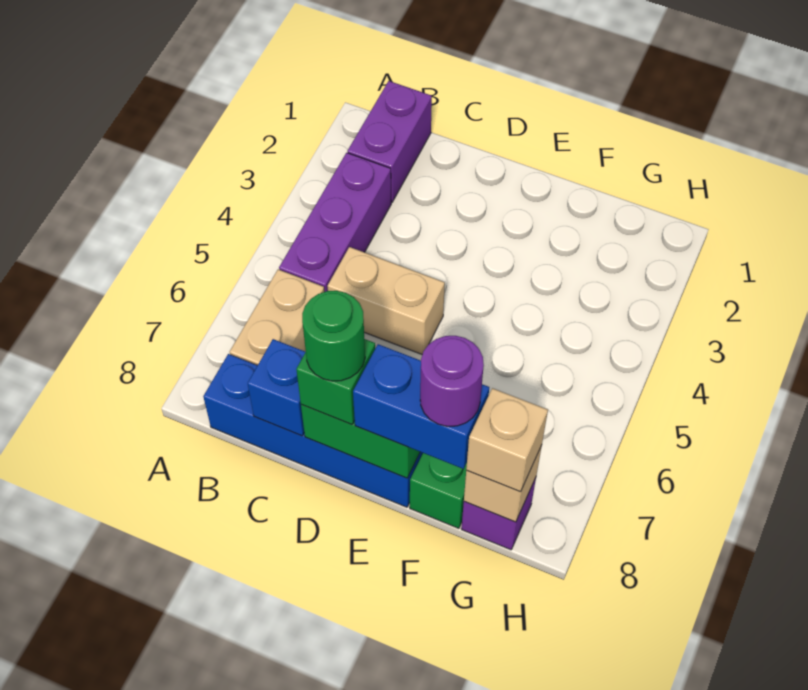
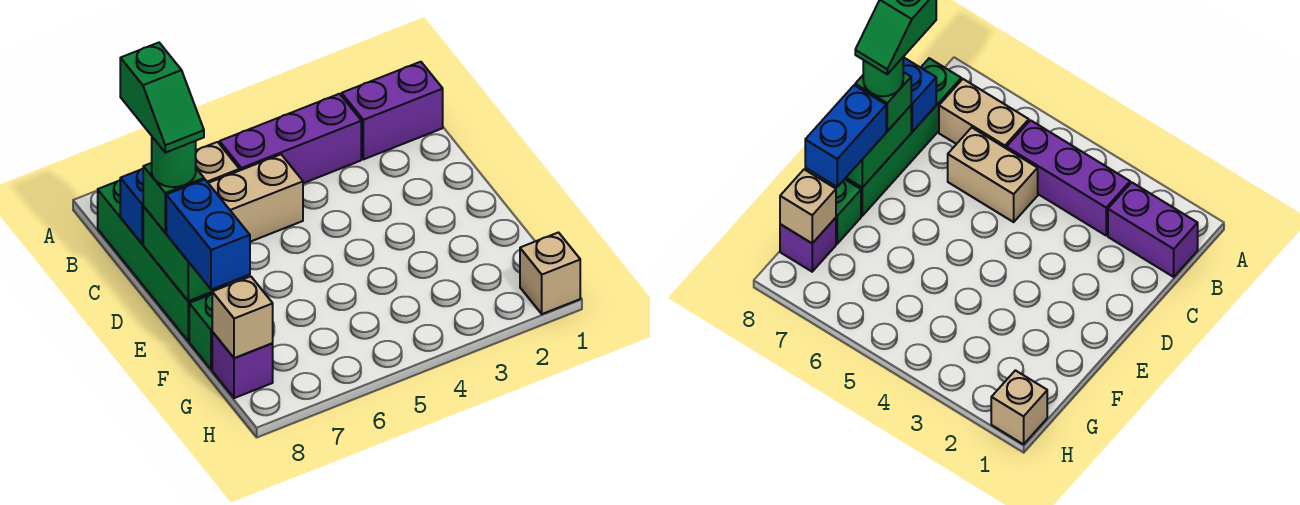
blue brick B8:E8 level 1 -> green brick B8:E8 level 1
tan brick C5:D5 level 1 -> tan brick C5:C6 level 1
none -> green slope C8:D8 level 5 top C
purple round brick F8 level 4 -> none
tan brick G8 level 3 -> tan brick H1 level 1

